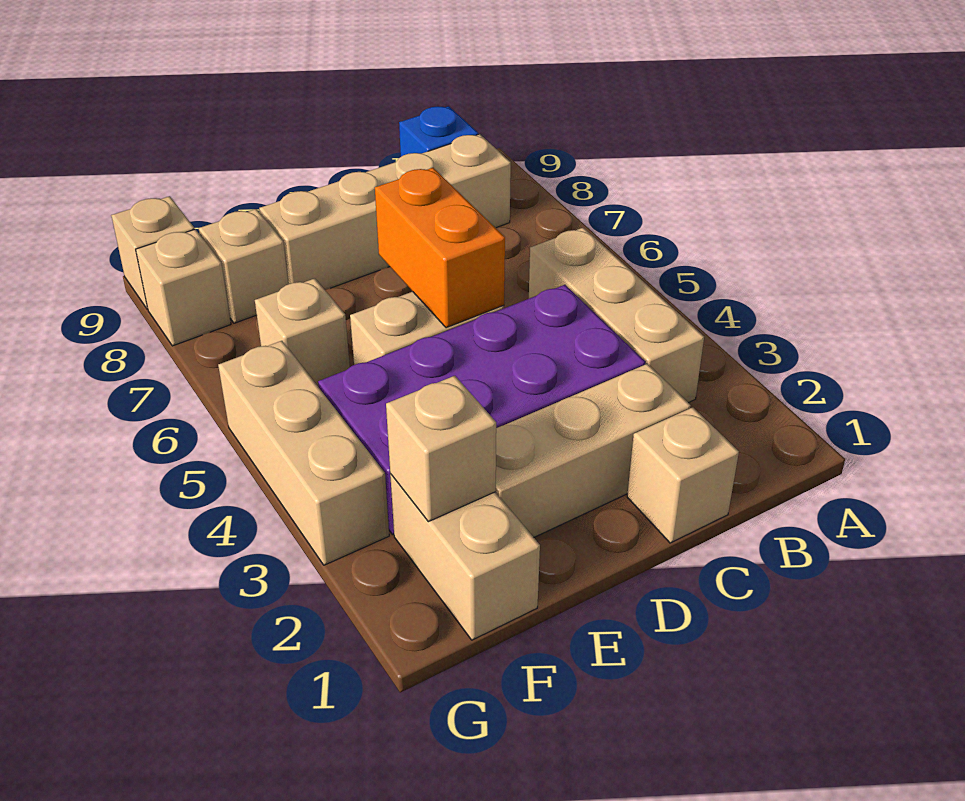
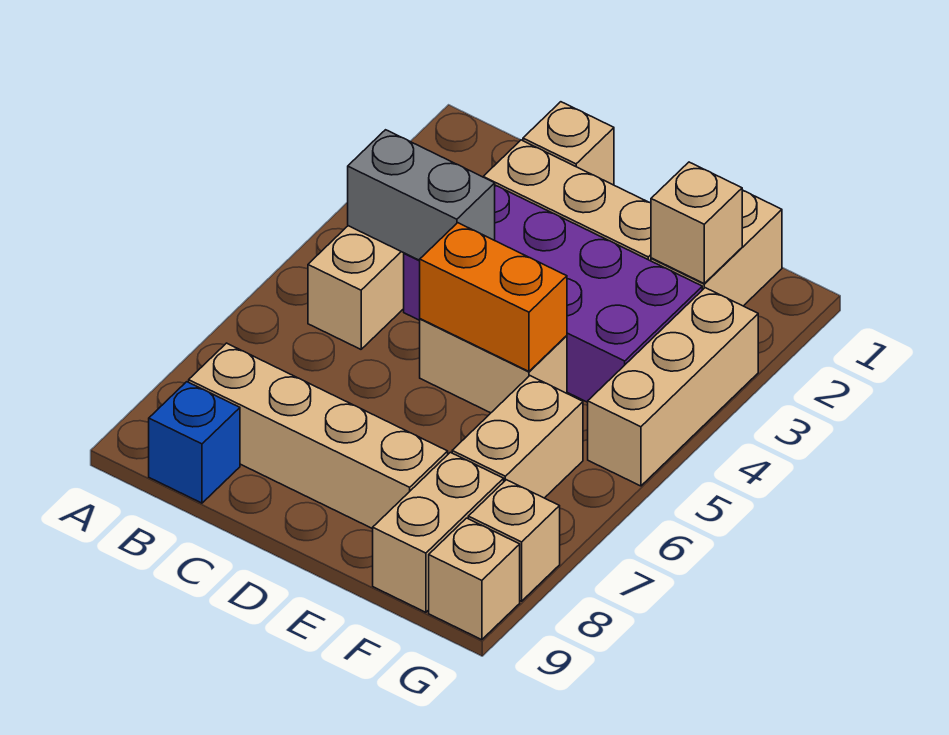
none -> grey brick B4:C4 level 2
orange brick D5:D6 level 2 -> orange brick D5:E5 level 2
tan brick F6 level 1 -> tan brick F6:F7 level 1
tan brick F8 level 1 -> tan brick F8:F9 level 1

